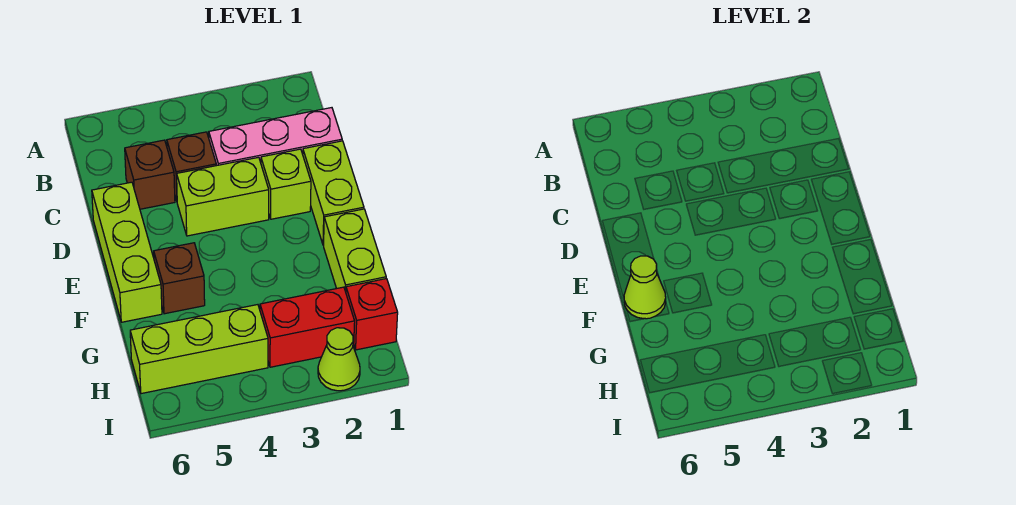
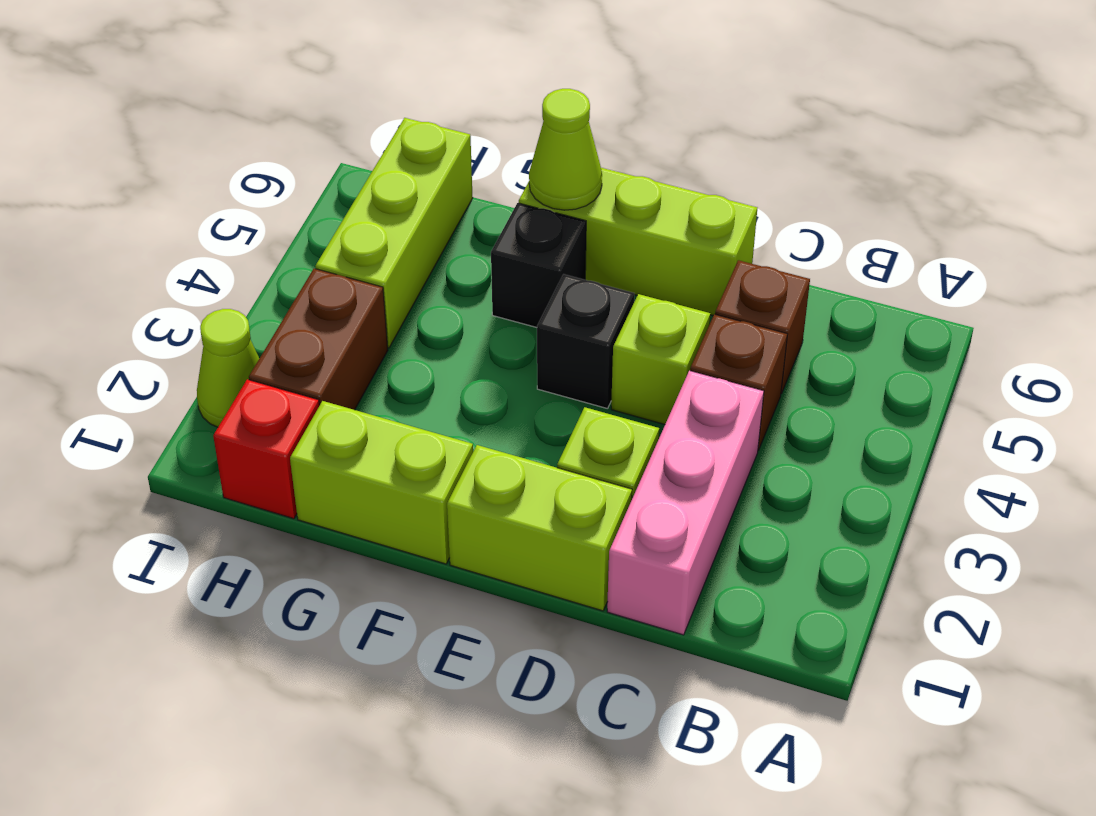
lime brick D3:D4 level 1 -> lime brick D4 level 1
none -> black brick E4 level 1
brown brick F5 level 1 -> black brick F5 level 1
red brick H2:H3 level 1 -> brown brick H2:H3 level 1

